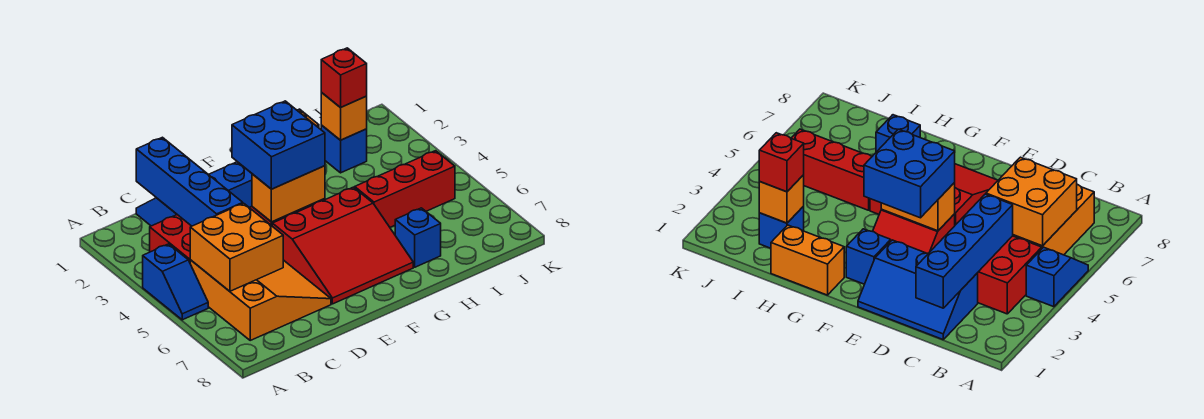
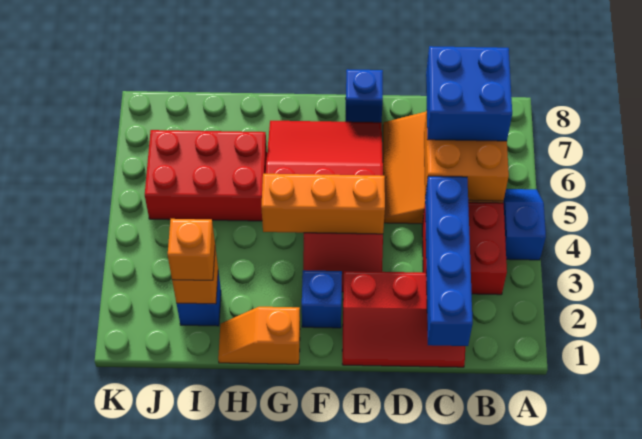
blue slope C1:E2 level 1 top 2 -> red slope C1:E2 level 1 top 2
blue brick E3:F4 level 3 -> blue brick B6:C7 level 3
orange brick E4:F4 level 2 -> orange brick E4:G4 level 2
orange brick G1:H1 level 1 -> orange slope G1:H1 level 1 top G
red brick H5:J5 level 1 -> red brick H5:J6 level 1
blue brick H7 level 1 -> blue brick E8 level 1
red brick I2 level 3 -> orange brick I2 level 3

